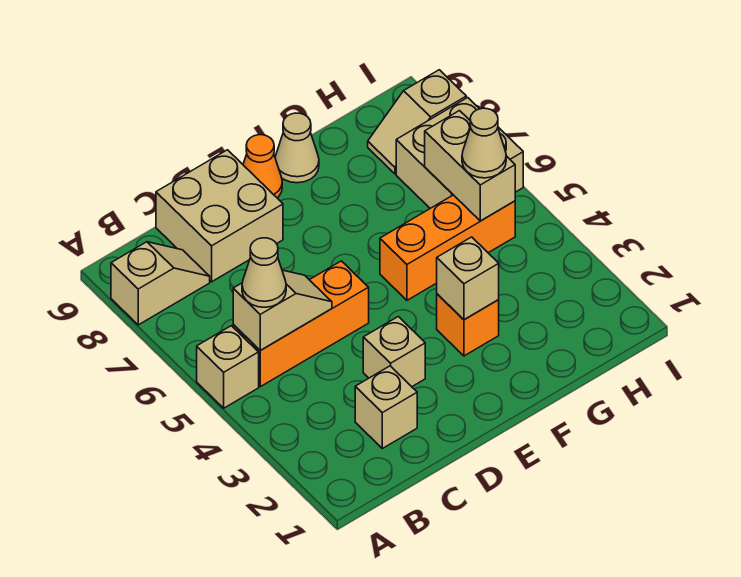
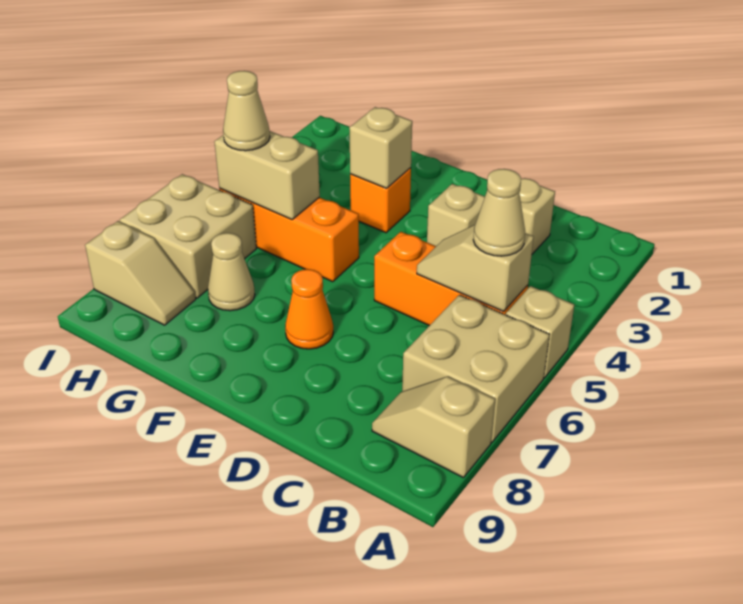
tan brick C8:D9 level 1 -> tan brick A6:B7 level 1
orange cone E9 level 1 -> orange cone E7 level 1
tan cone F9 level 1 -> tan cone G7 level 1
tan brick H5:H6 level 2 -> tan brick G5:H5 level 2

